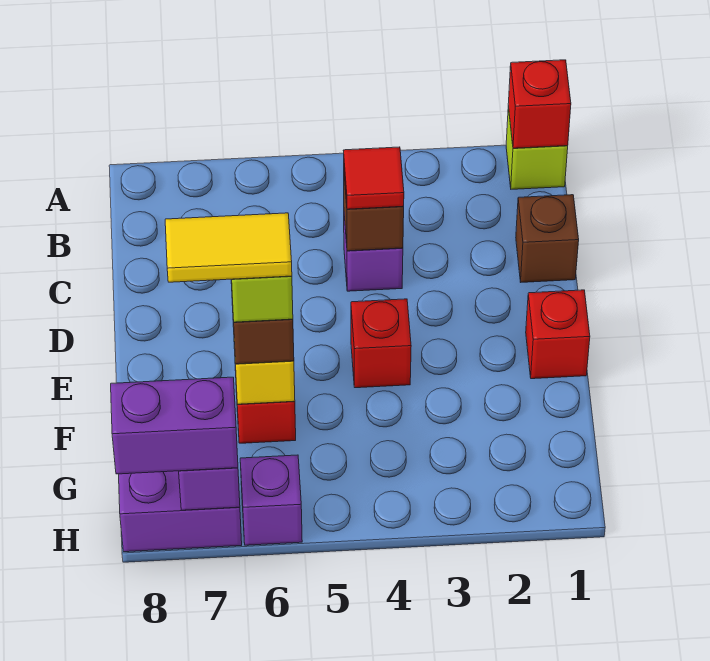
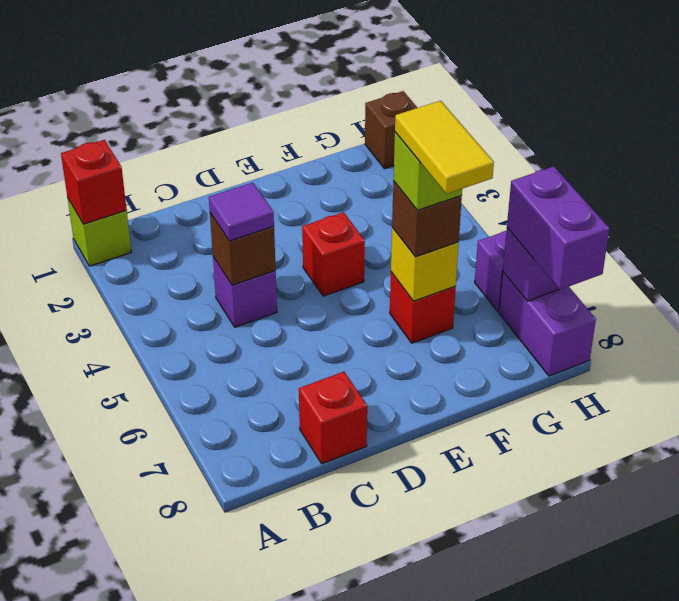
brown brick C1 level 1 -> brown brick H1 level 1
red tile C4 level 3 -> purple tile C4 level 3
red brick E1 level 1 -> red brick C8 level 1

